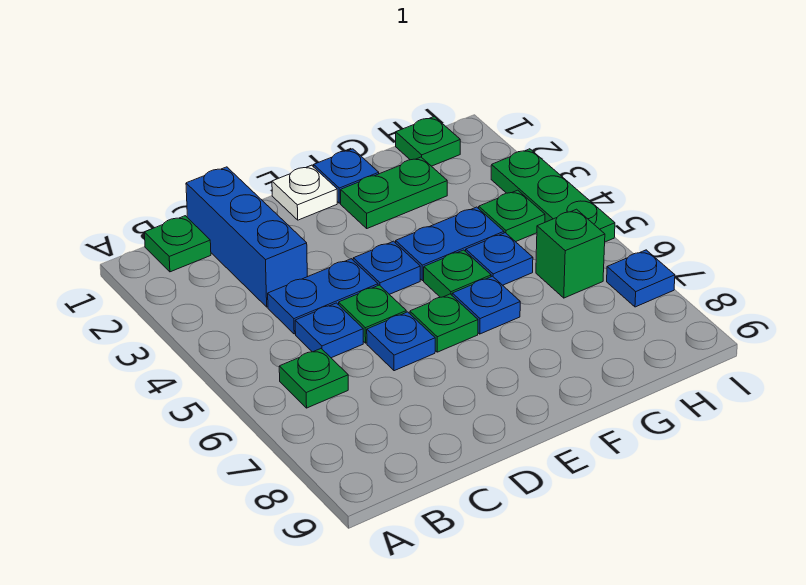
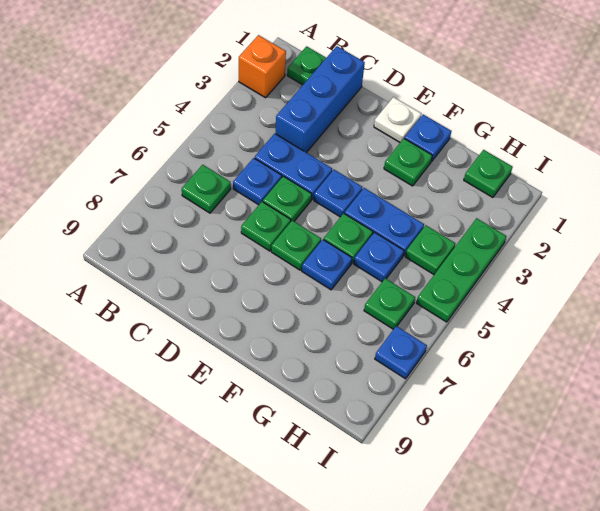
none -> orange brick A2 level 1
blue plate D6 level 1 -> green plate D6 level 1
green plate F2:G2 level 1 -> green plate F2 level 1
green brick H6 level 1 -> green plate H6 level 1

